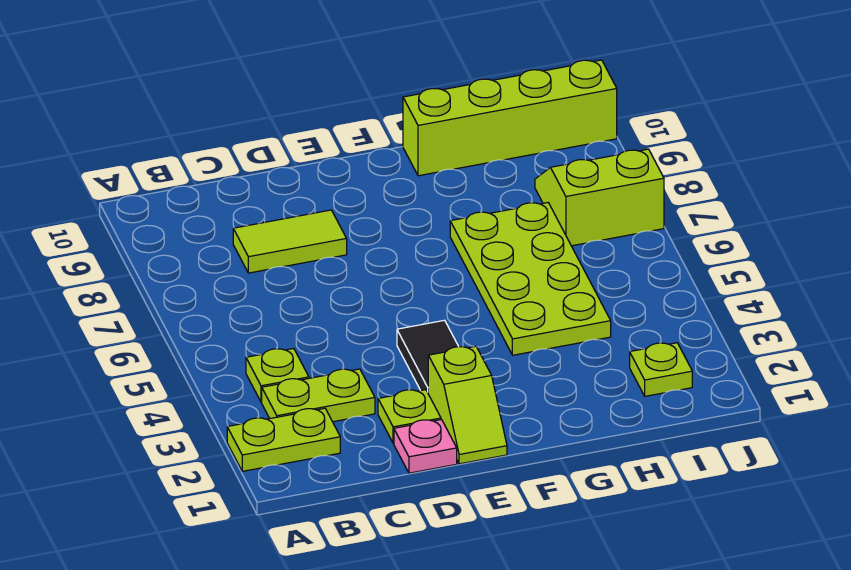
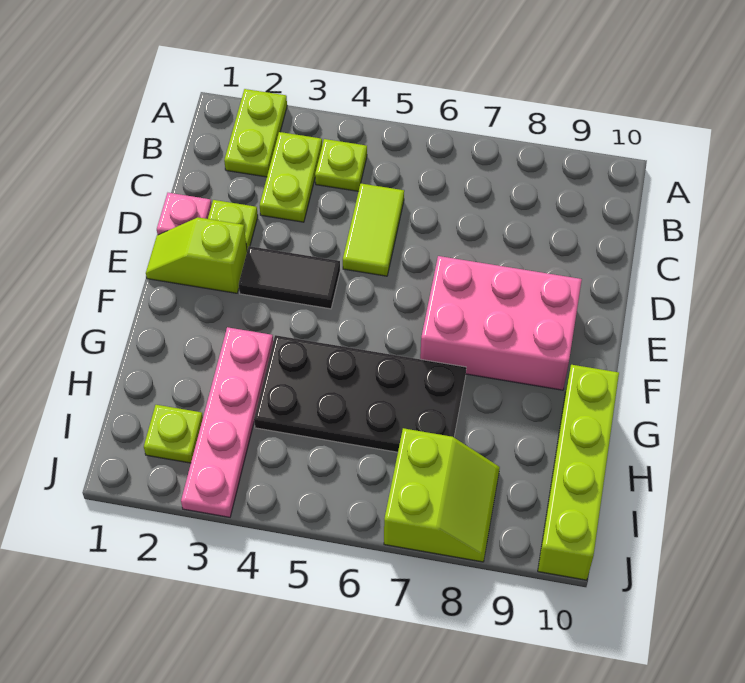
lime tile C8:D8 level 1 -> lime tile C5:D5 level 1
none -> pink brick E7:F9 level 1
none -> pink plate G3:J3 level 1
lime plate G4:H7 level 1 -> black plate G4:H7 level 1

